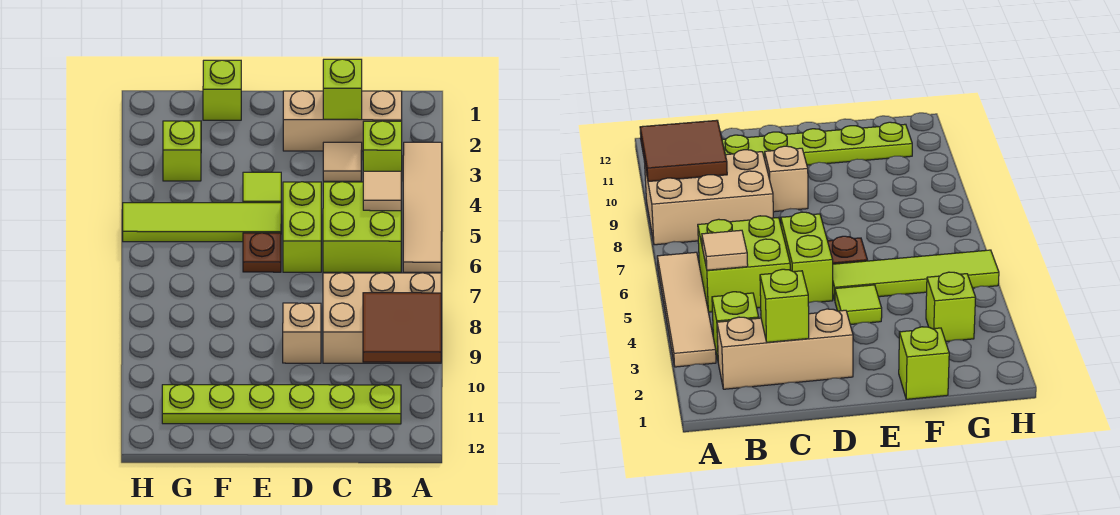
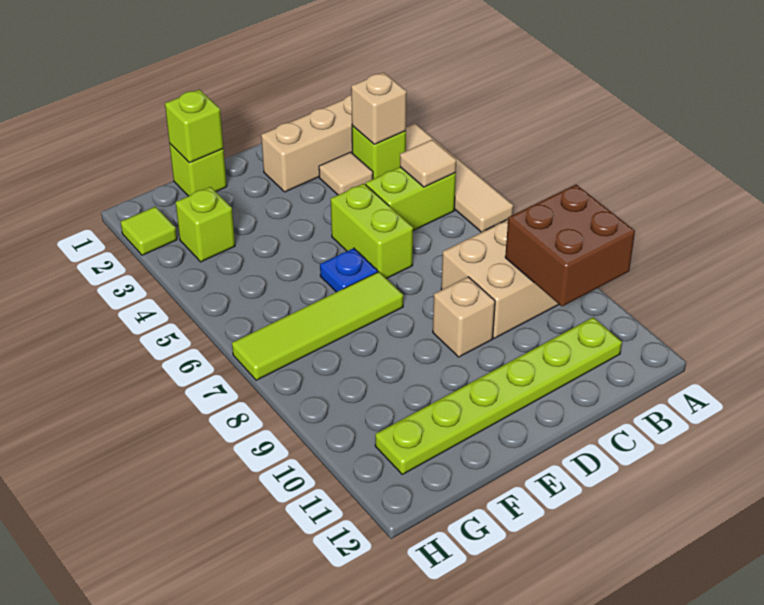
brown tile A9:B10 level 2 -> brown brick A9:B10 level 2
none -> tan brick B3 level 2
lime brick B5:C6 level 1 -> lime brick B5:C5 level 1
lime brick C2 level 2 -> lime brick F1 level 2
lime tile E4 level 1 -> lime tile H2 level 1
lime tile E5:H5 level 1 -> lime tile E7:H7 level 1
brown plate E6 level 1 -> blue plate E6 level 1

